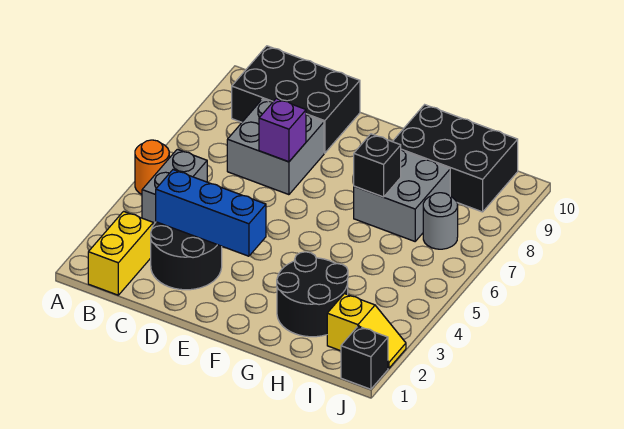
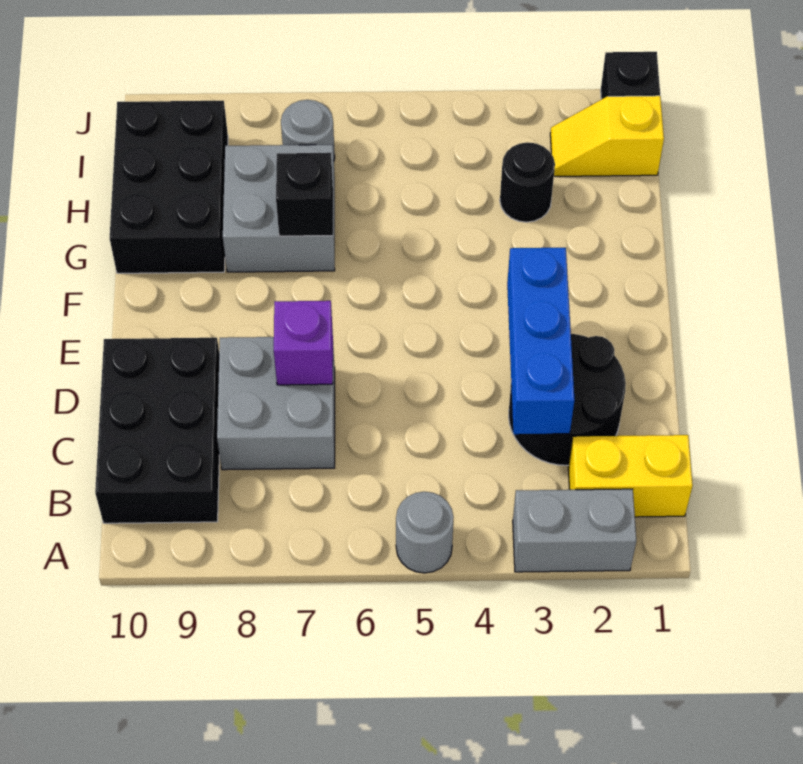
orange round brick A5 level 1 -> grey round brick A5 level 1
grey brick B4:B5 level 1 -> grey brick A2:A3 level 1
black round brick G2:H3 level 1 -> black round brick H3 level 1
yellow slope I2:J2 level 1 top I -> yellow slope I1:I2 level 1 top 1

